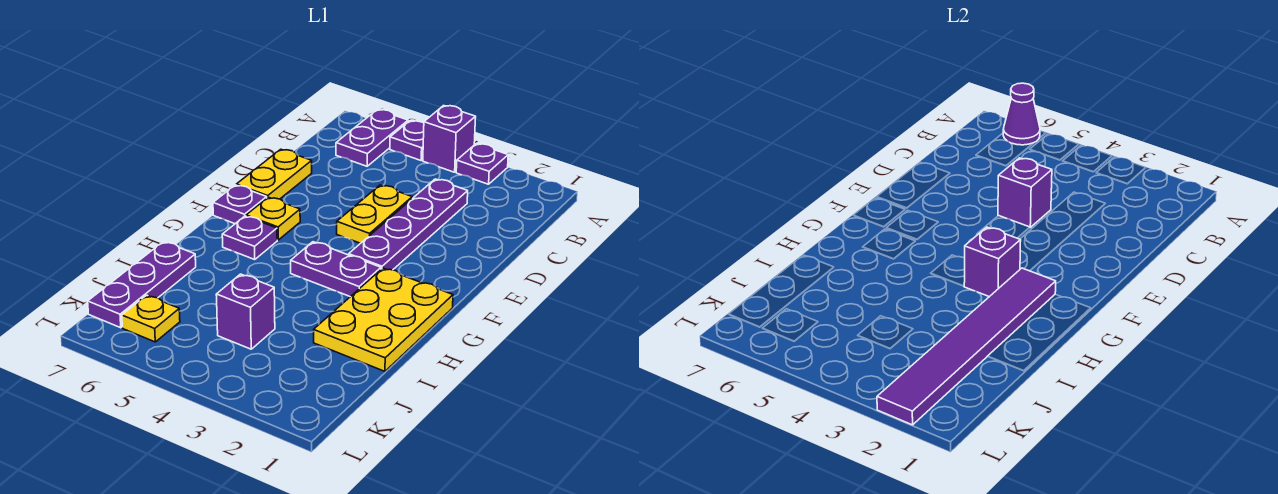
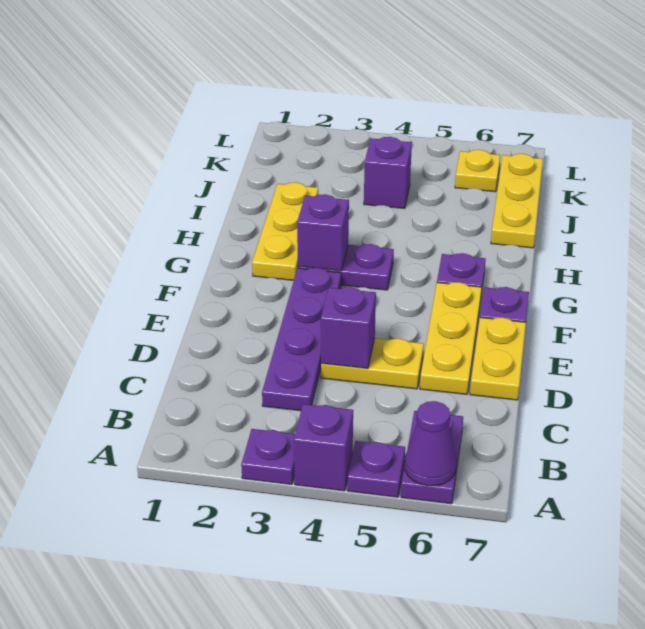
yellow plate D4:E4 level 1 -> yellow plate D4:D5 level 1
yellow plate F6 level 1 -> yellow plate D6:F6 level 1
yellow plate G1:I2 level 1 -> yellow plate G2:I2 level 1
purple tile G2:L2 level 2 -> none
purple plate I7:K7 level 1 -> yellow plate I7:K7 level 1

